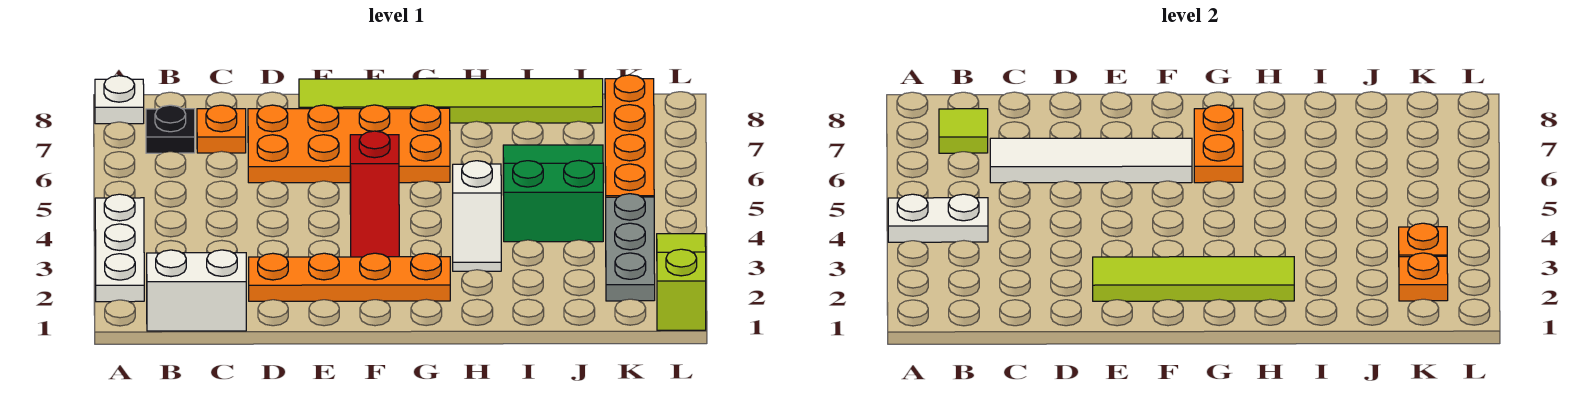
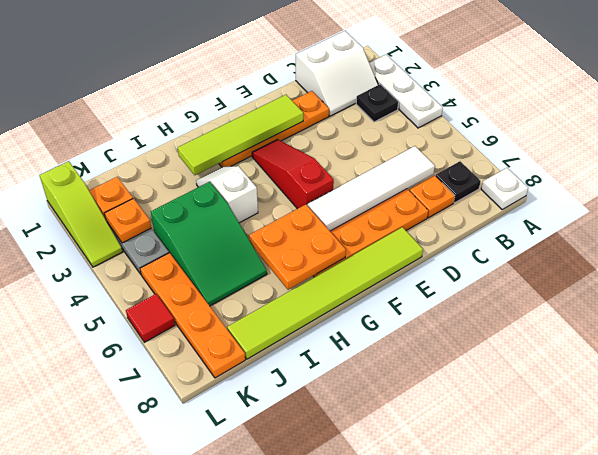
white plate A4:B4 level 2 -> none
none -> black plate B3 level 1
lime tile B7 level 2 -> none
orange plate G6:G7 level 2 -> orange plate G6:H7 level 2
none -> red tile L6 level 1

